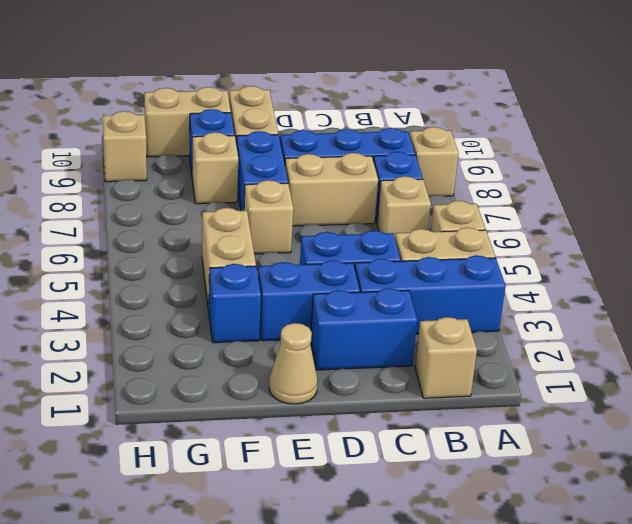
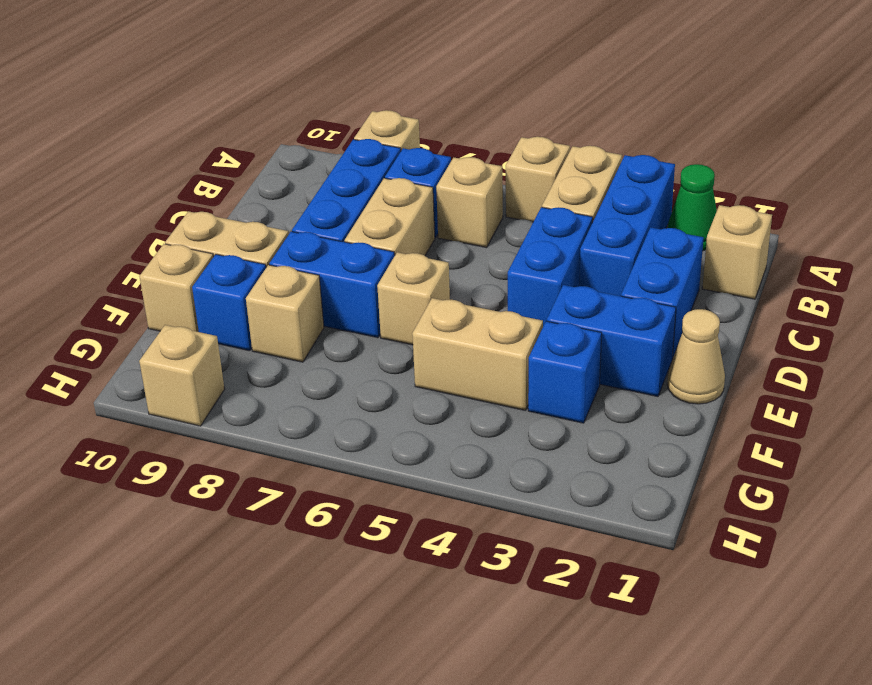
none -> green cone A2 level 1
blue brick D3:E3 level 1 -> blue brick E2:E3 level 1
tan brick F10:G10 level 1 -> tan brick F10 level 1

